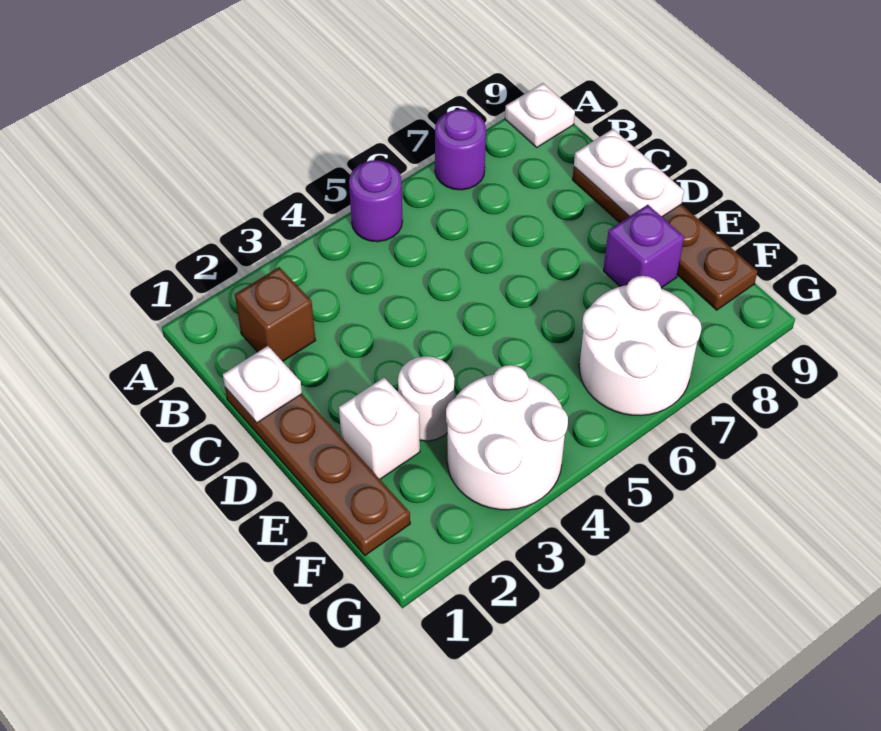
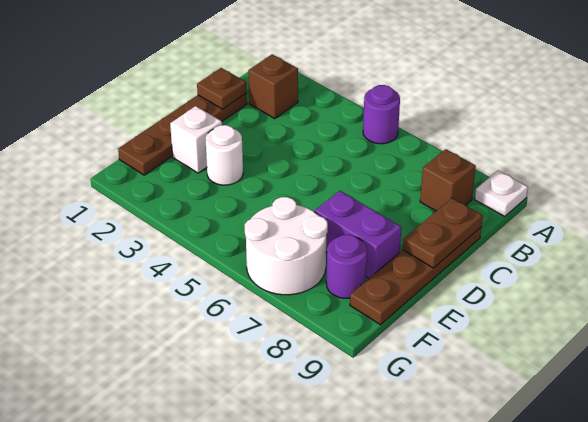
purple round brick A7 level 1 -> purple round brick F8 level 1
none -> brown brick B8 level 1
white plate C1 level 2 -> brown plate C1 level 2
white plate C9:D9 level 2 -> brown plate C9:D9 level 2
purple brick E8 level 1 -> purple brick E7:E8 level 1
white round brick F3:G4 level 1 -> none

